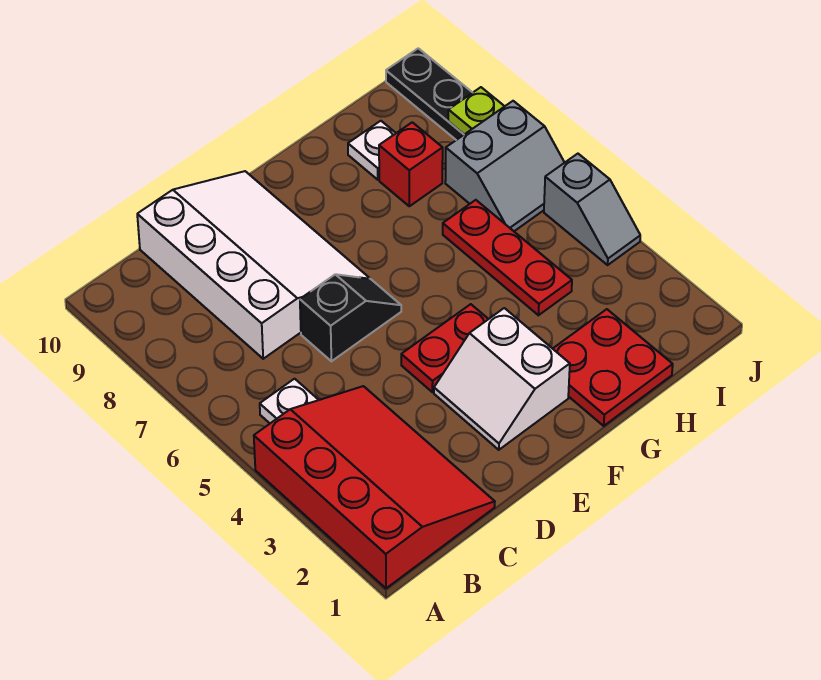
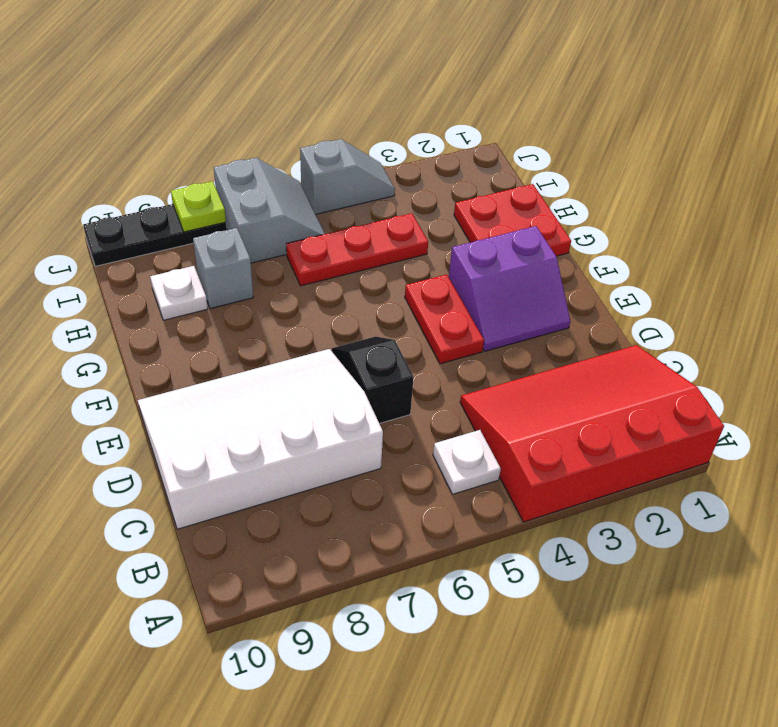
white slope E2:F3 level 1 top F -> purple slope E2:F3 level 1 top F
red brick H8 level 1 -> grey brick H8 level 1

